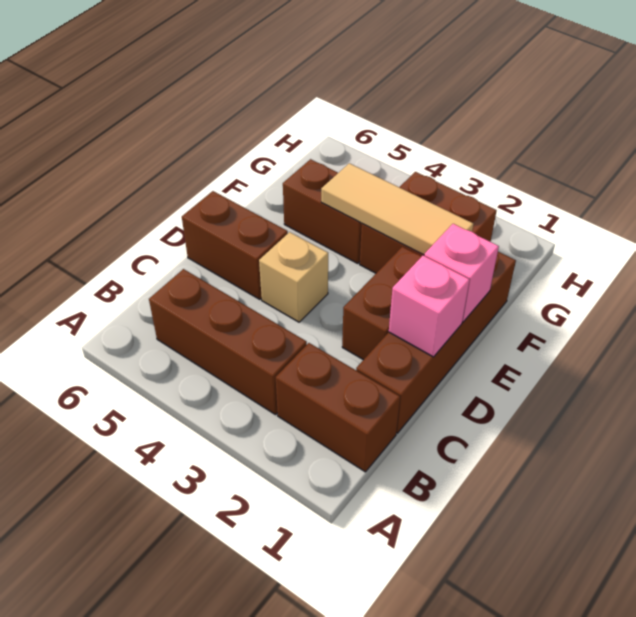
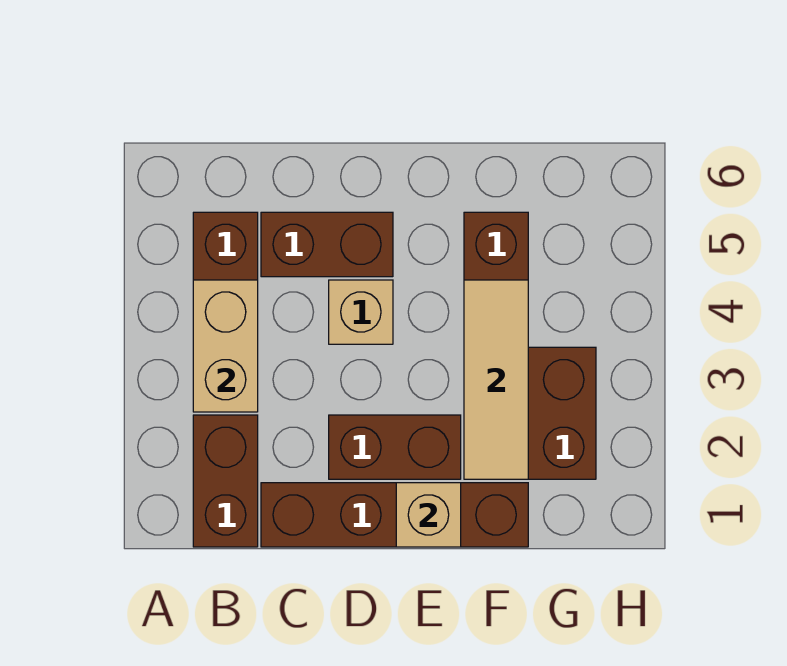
none -> tan brick B3:B4 level 2
pink brick D1 level 2 -> none
brown brick D5:D6 level 1 -> brown brick C5:D5 level 1
pink brick E1 level 2 -> tan brick E1 level 2

